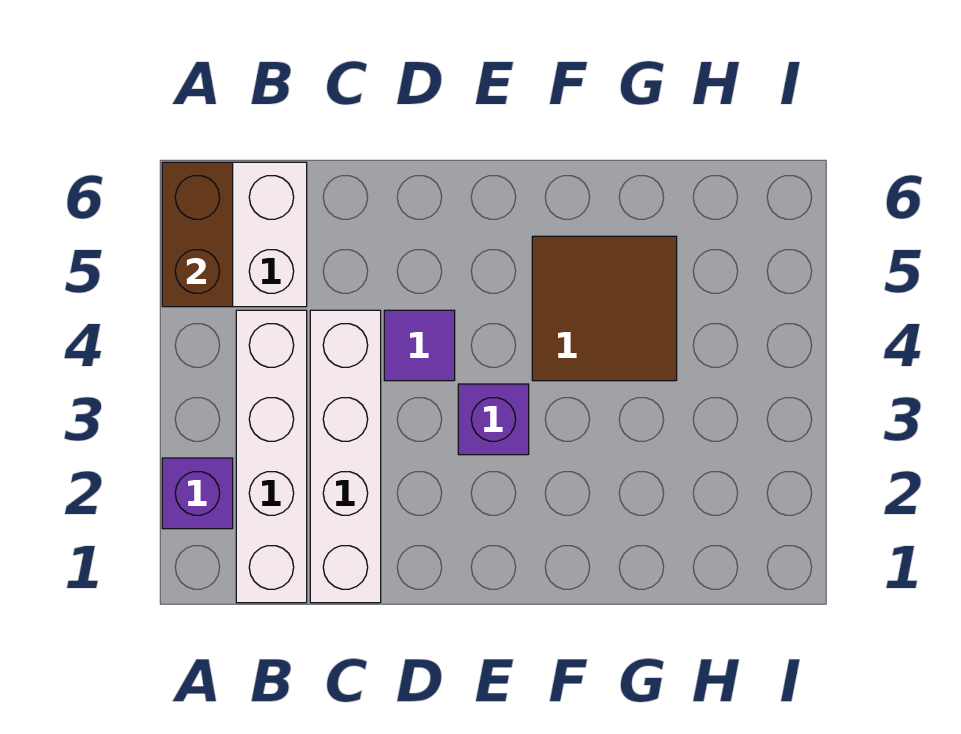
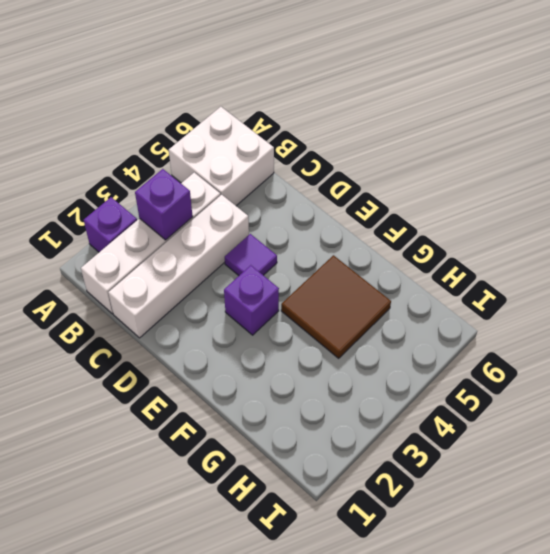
brown brick A5:A6 level 2 -> none
none -> purple brick B3 level 2

